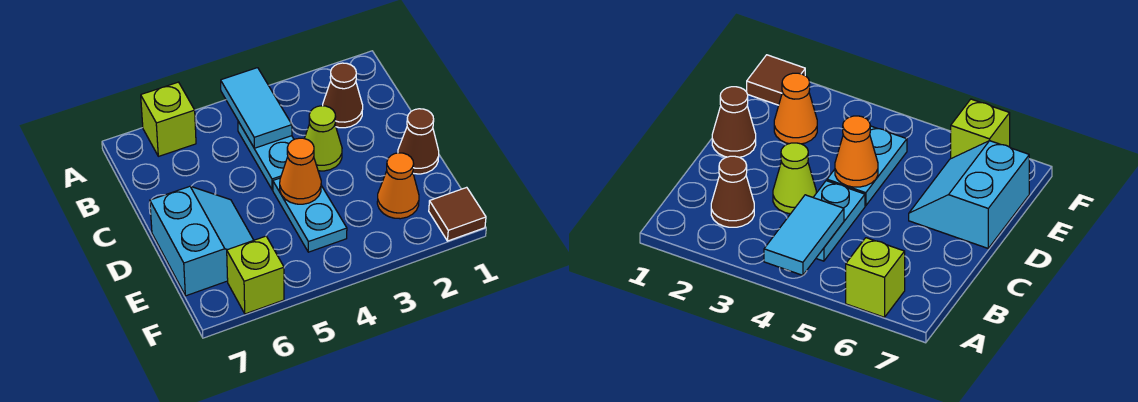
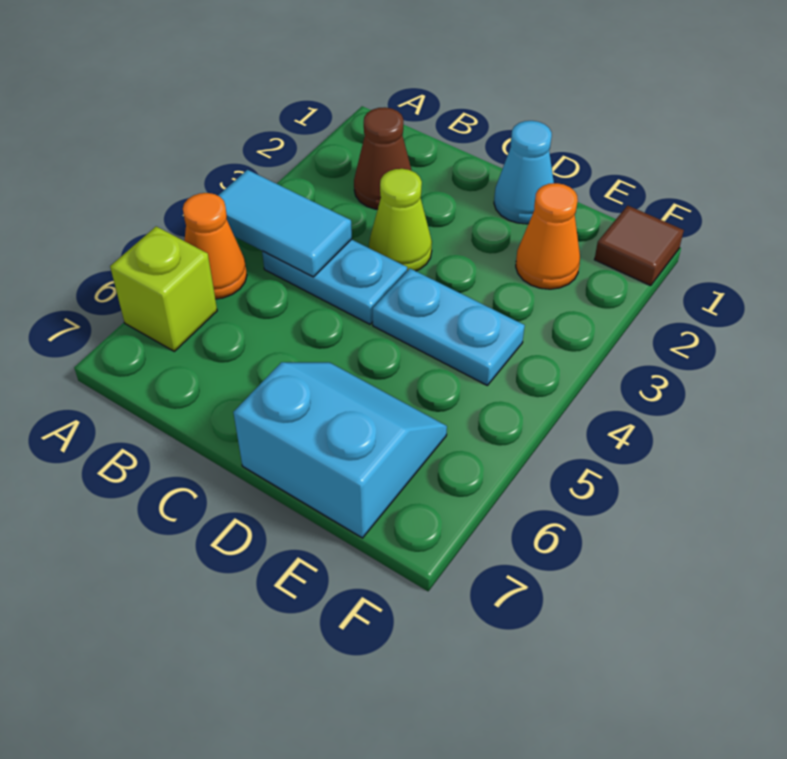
brown cone D1 level 1 -> cyan cone D1 level 1
orange cone D4 level 2 -> orange cone A5 level 1
lime brick F6 level 1 -> none

